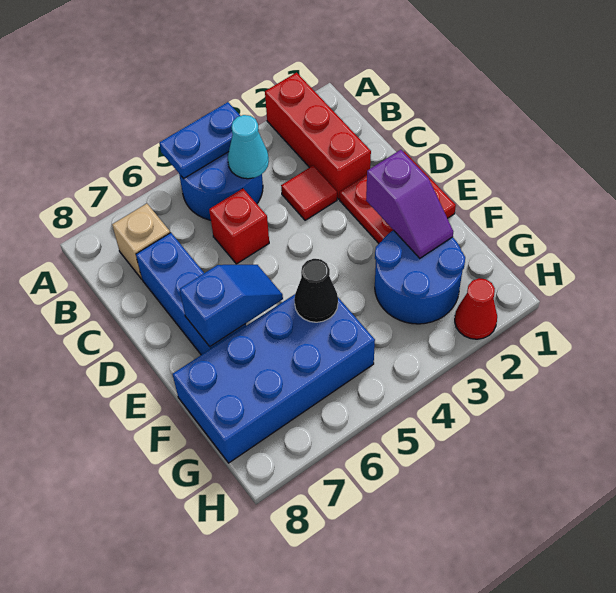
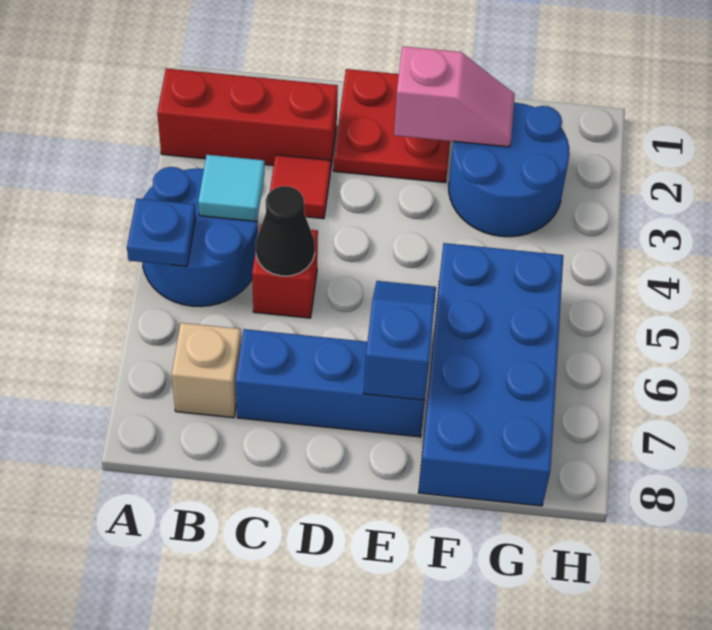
blue plate A4:A5 level 2 -> blue plate A5 level 2
cyan cone B4 level 2 -> cyan tile B4 level 2
purple slope E2:F2 level 2 top E -> pink slope E2:F2 level 2 top E
black cone F5 level 2 -> black cone C5 level 2
red cone H2 level 1 -> none

